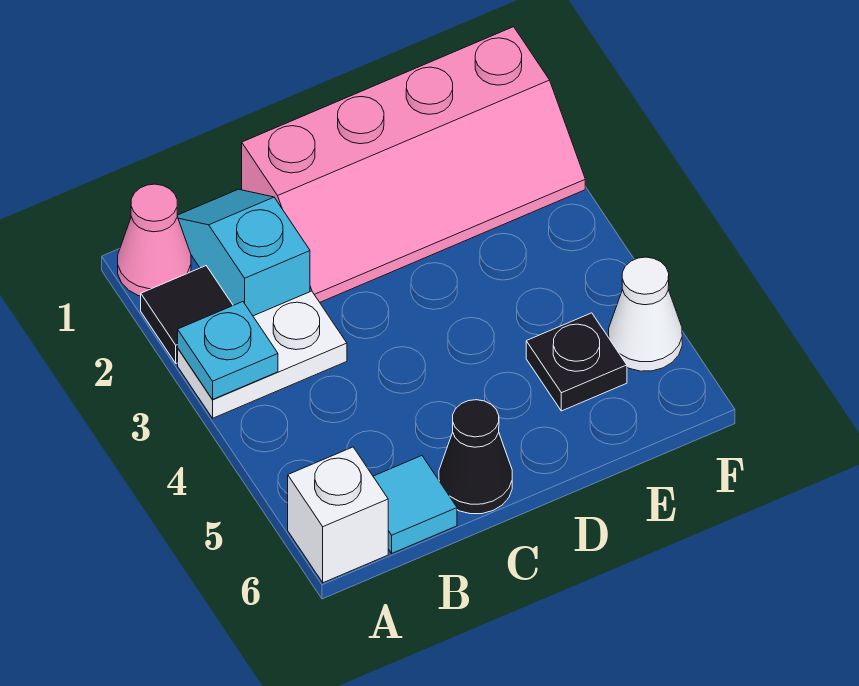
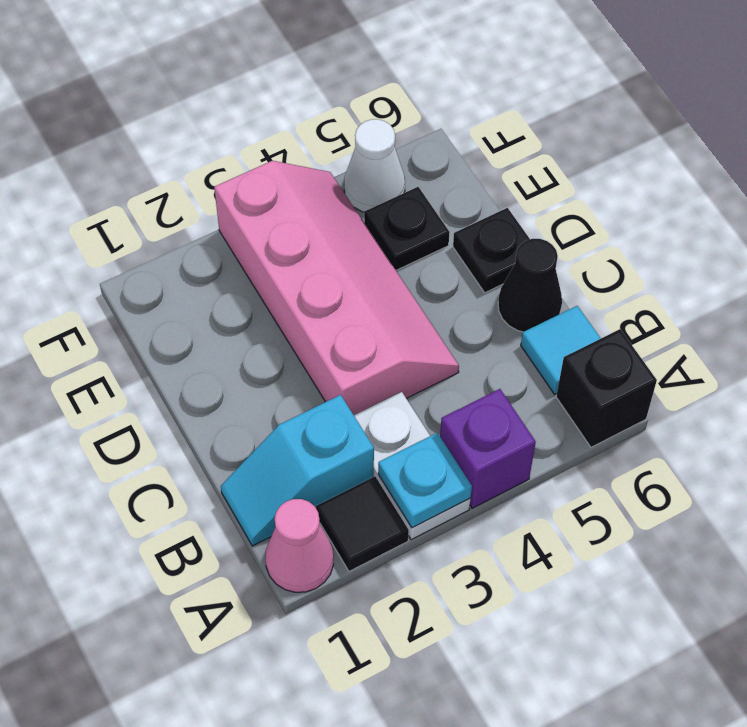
none -> purple brick A4 level 1
white brick A6 level 1 -> black brick A6 level 1
pink slope C1:F2 level 1 top 1 -> pink slope C3:F4 level 1 top 3
none -> black plate D6 level 1

